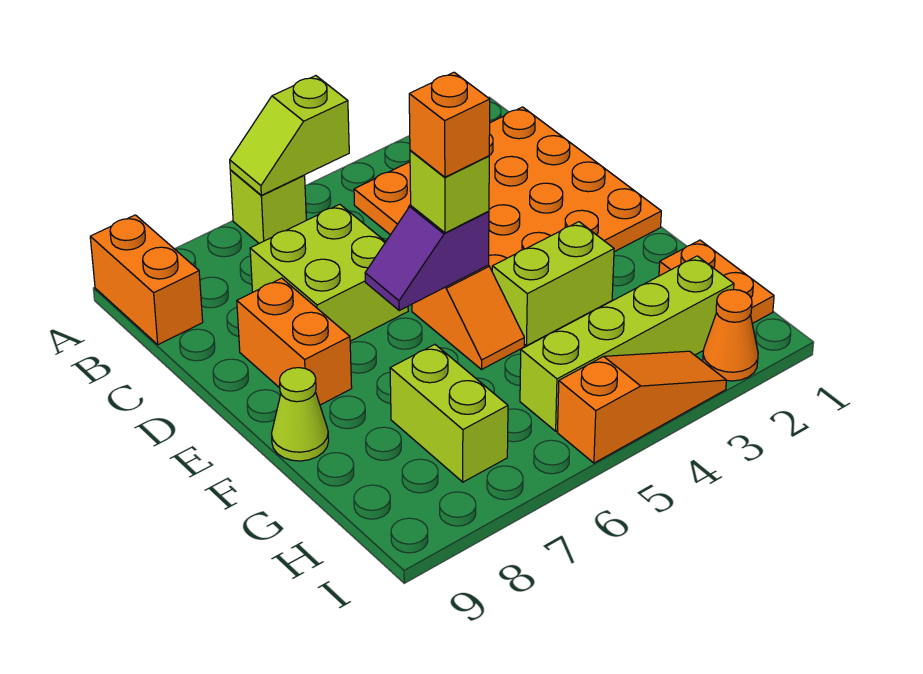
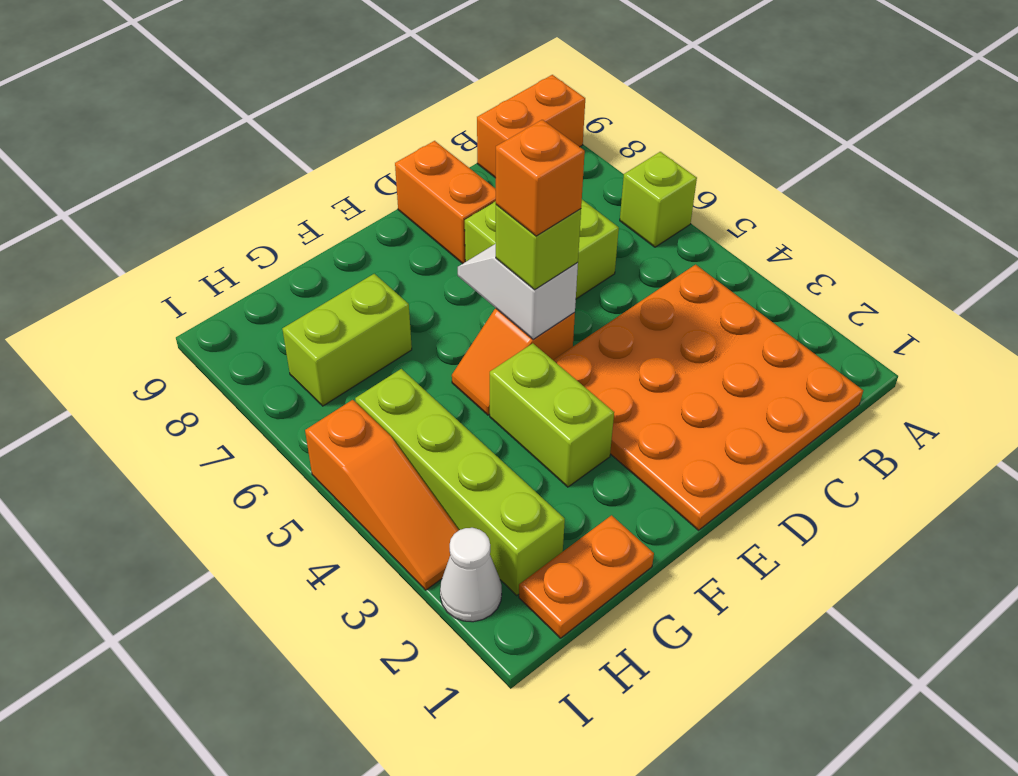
lime slope A5:A6 level 2 top 5 -> none
orange brick D8:E8 level 1 -> orange brick D8:D9 level 1
purple slope E5:E6 level 2 top 5 -> white slope E5:E6 level 2 top 5
lime cone F9 level 1 -> none
orange cone I2 level 1 -> white cone I2 level 1

